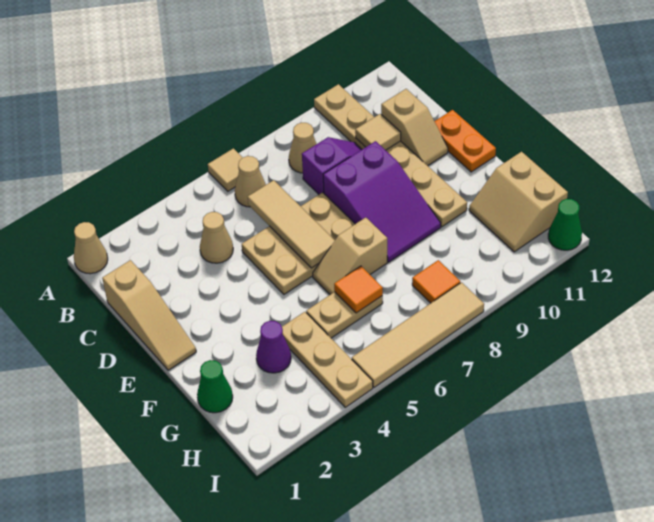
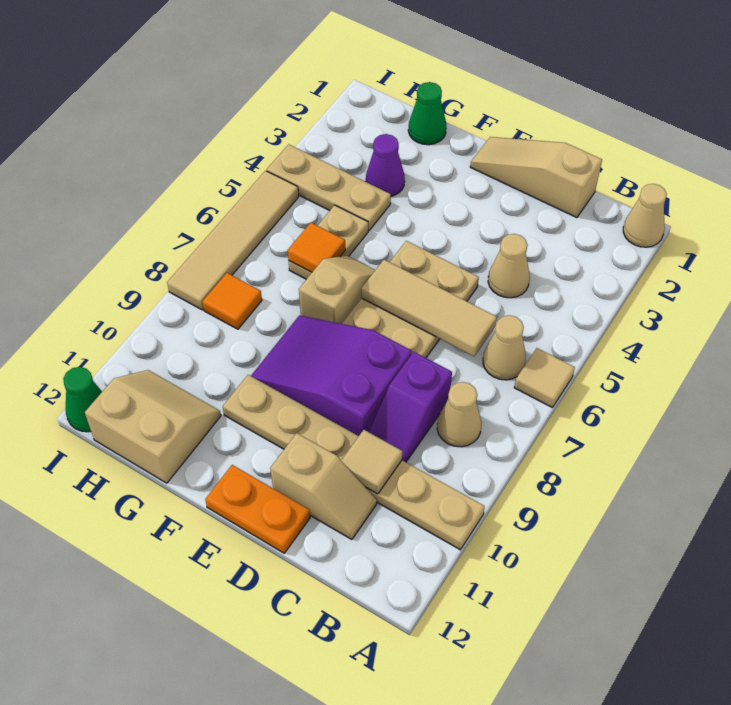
tan slope C11:D11 level 1 top C -> tan slope C11:D11 level 1 top D

